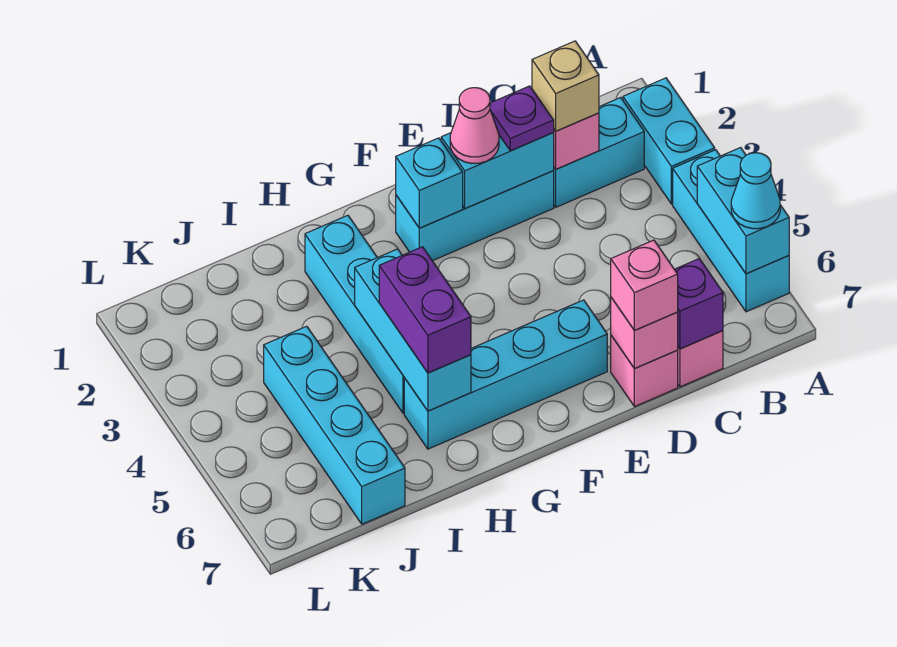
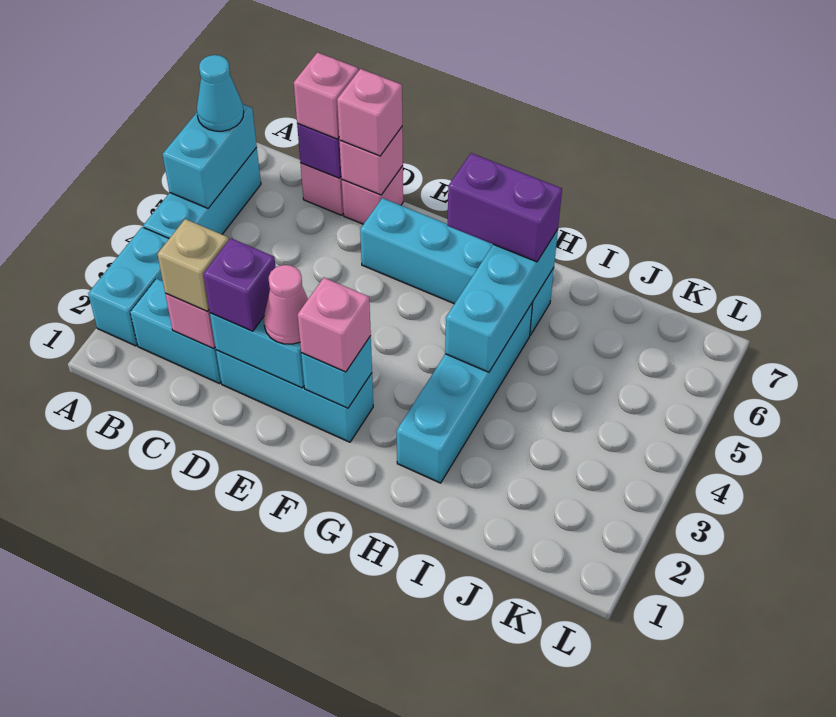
none -> pink brick C7 level 3
purple plate D2 level 3 -> purple brick D2 level 3
none -> pink brick F2 level 3
purple brick H5:H6 level 3 -> purple brick G6:H6 level 3
cyan brick J4:J7 level 1 -> none

